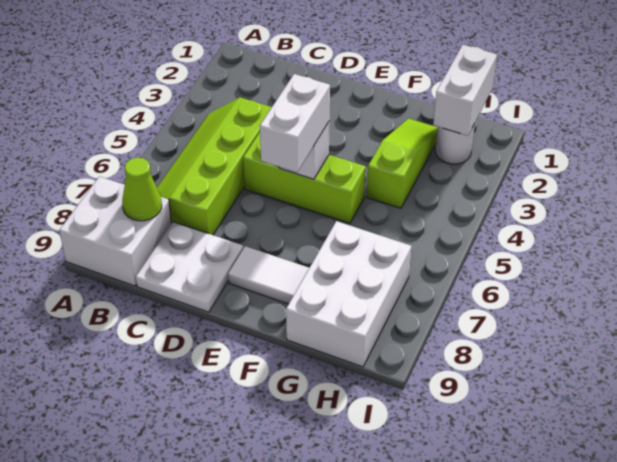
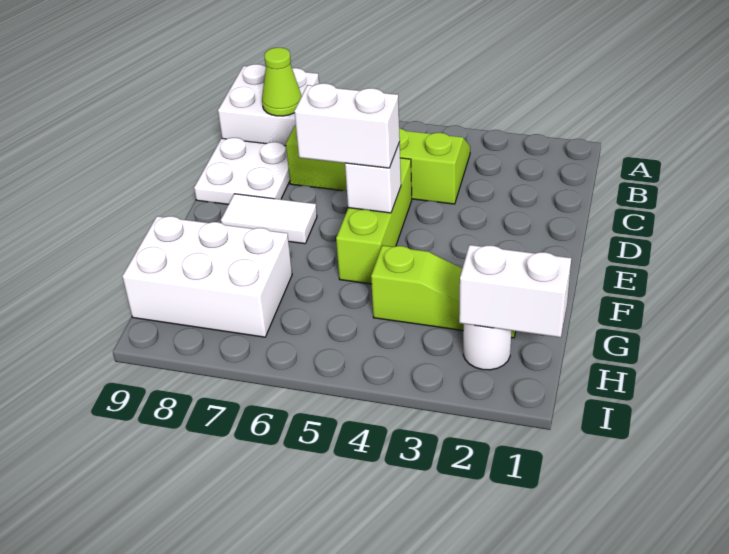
white tile E8:F8 level 1 -> white tile E7:E8 level 1

